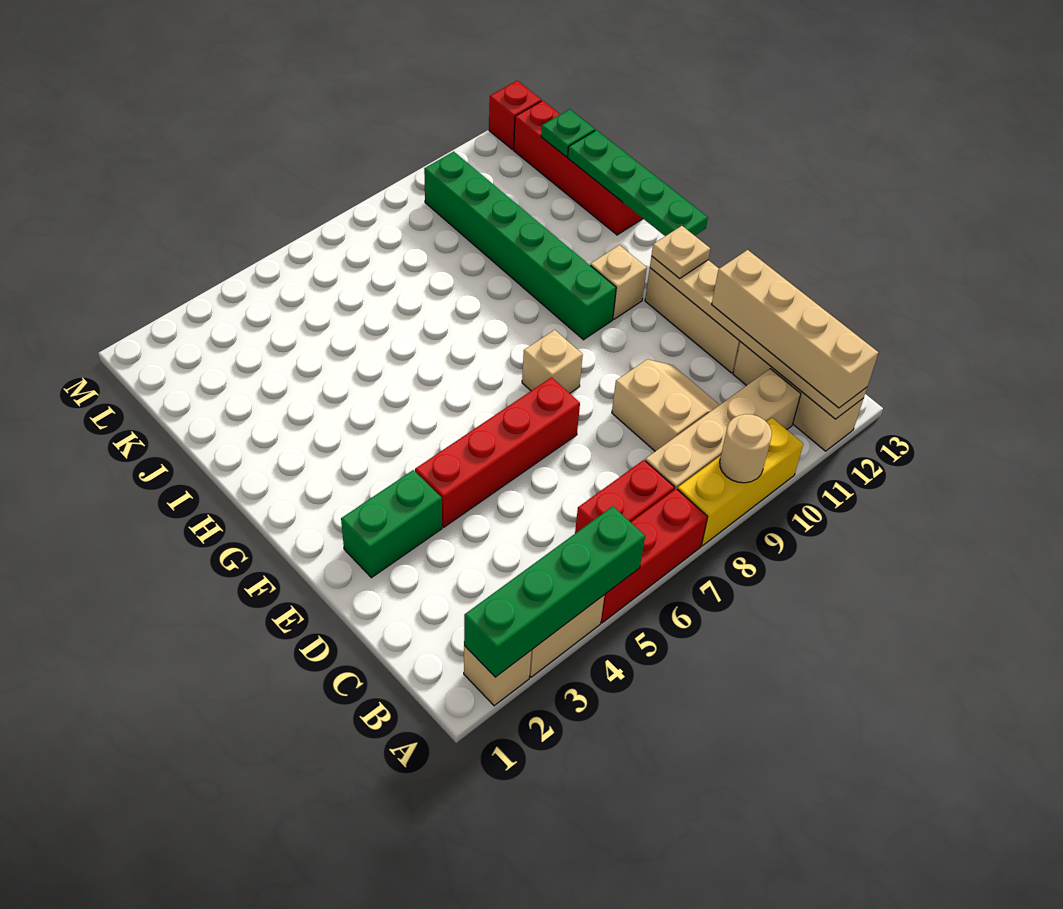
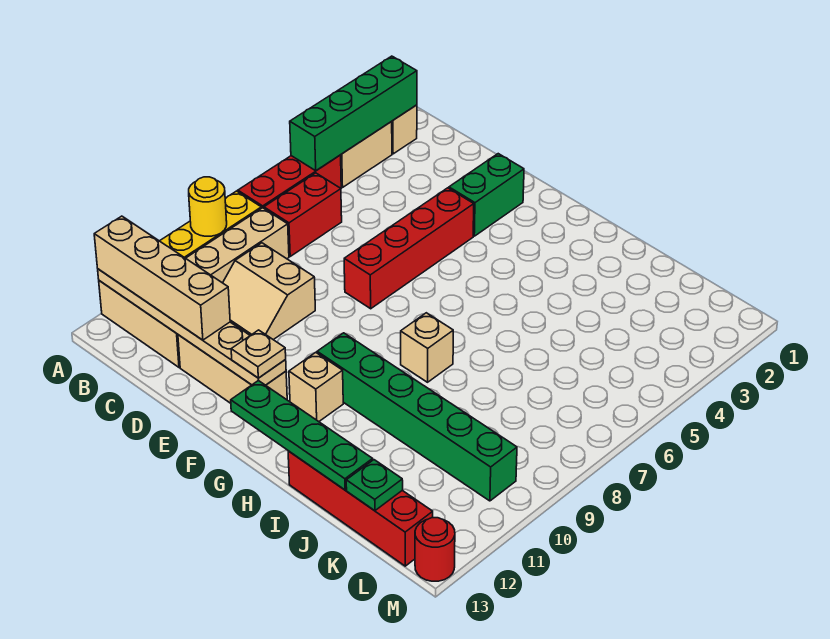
tan round brick A9 level 2 -> yellow round brick A9 level 2
tan brick F8 level 1 -> tan brick H8 level 1
red brick M13 level 1 -> red round brick M13 level 1

